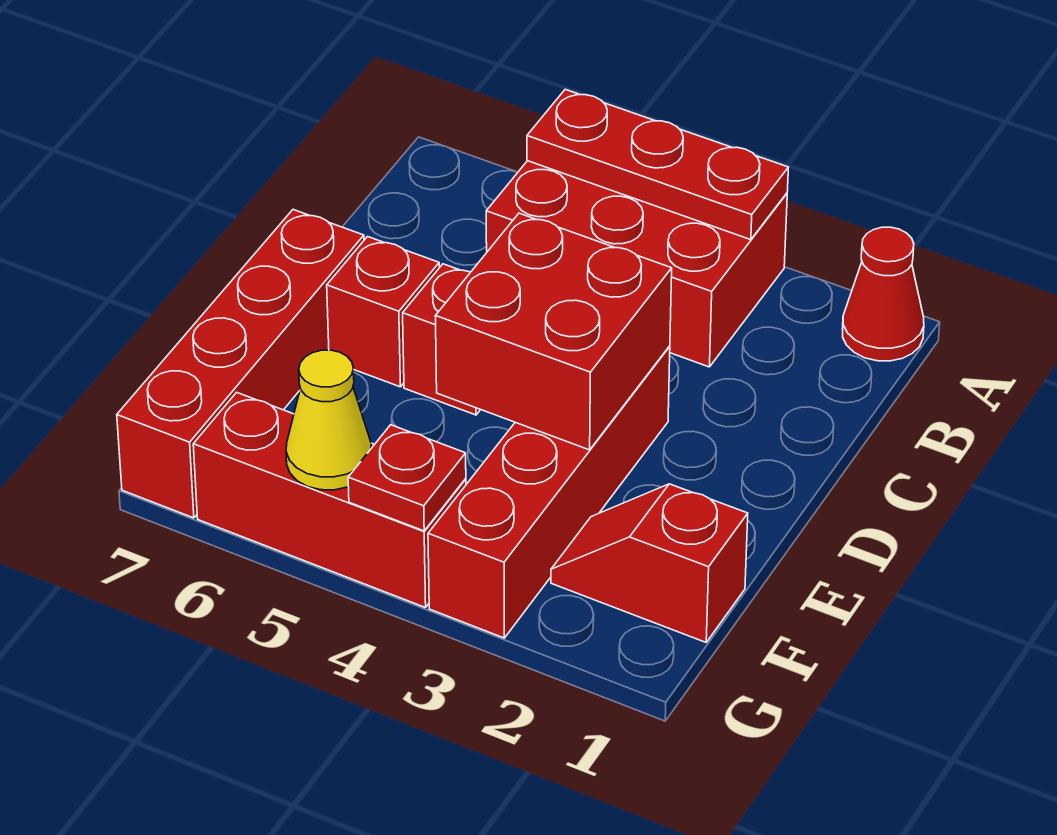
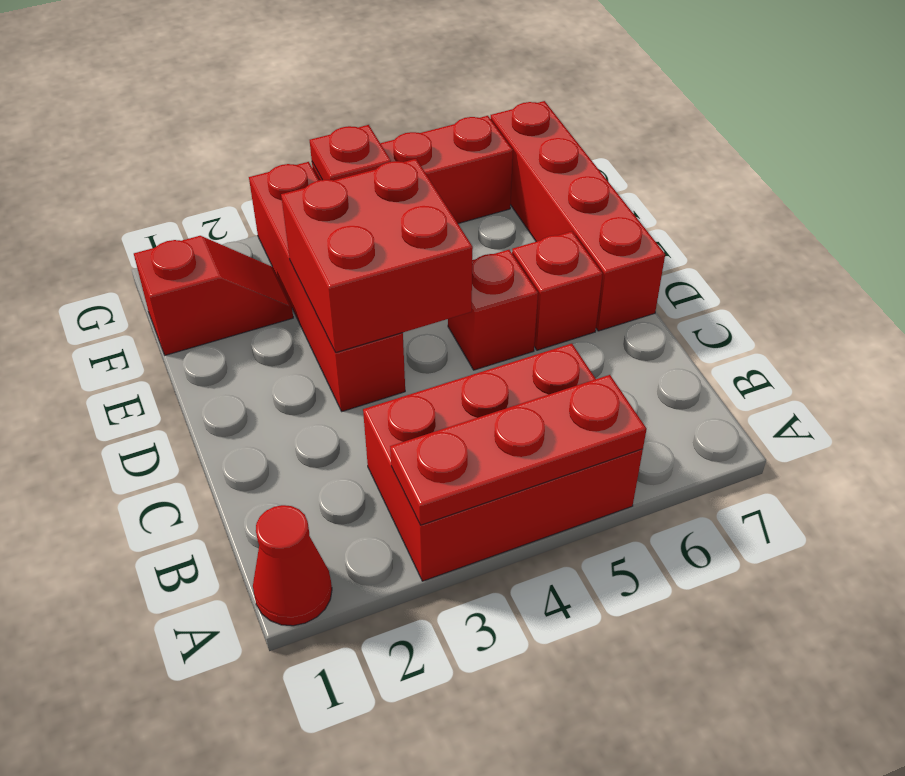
yellow cone G5 level 2 -> none

